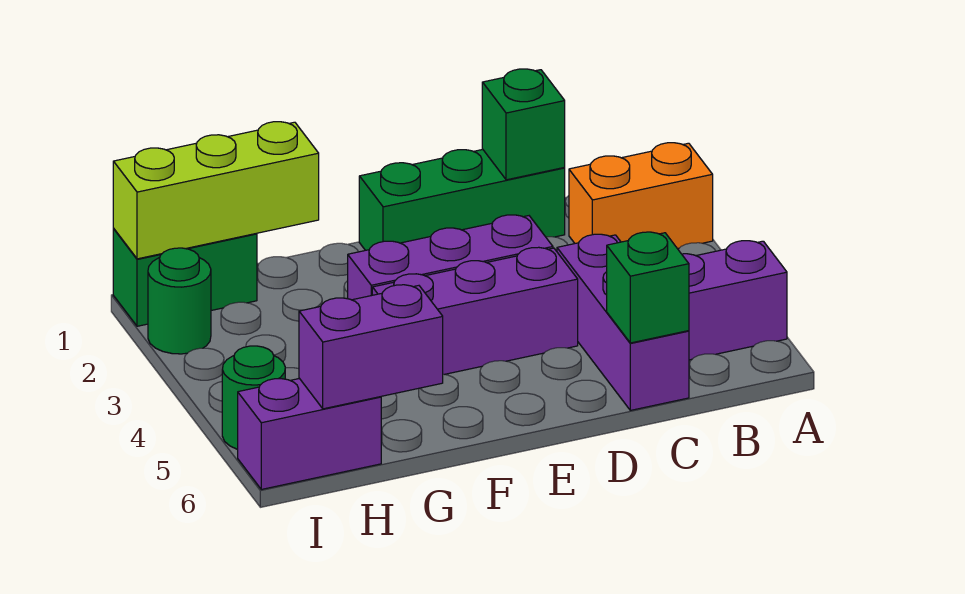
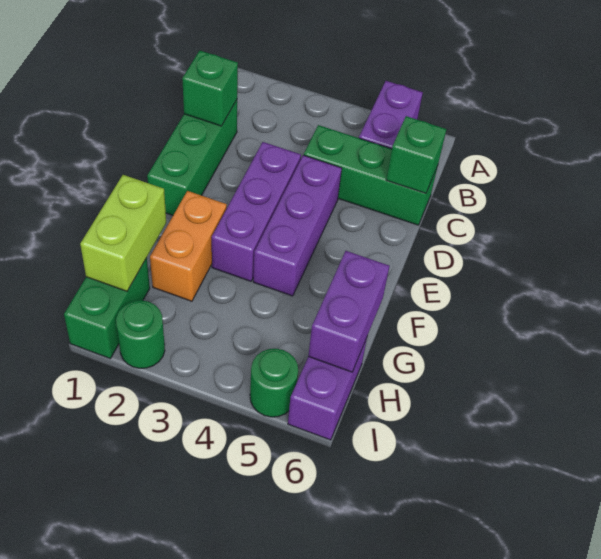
orange brick A2:B2 level 1 -> orange brick F2:G2 level 1
purple brick C4:C6 level 1 -> green brick C4:C6 level 1
lime brick G1:I1 level 2 -> lime brick G1:H1 level 2

